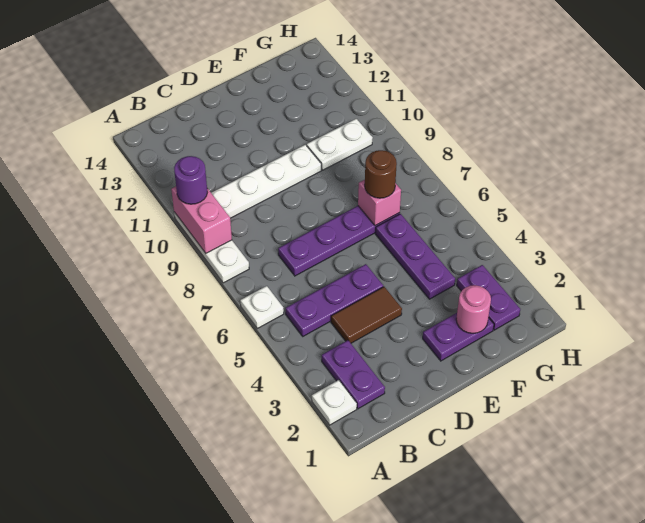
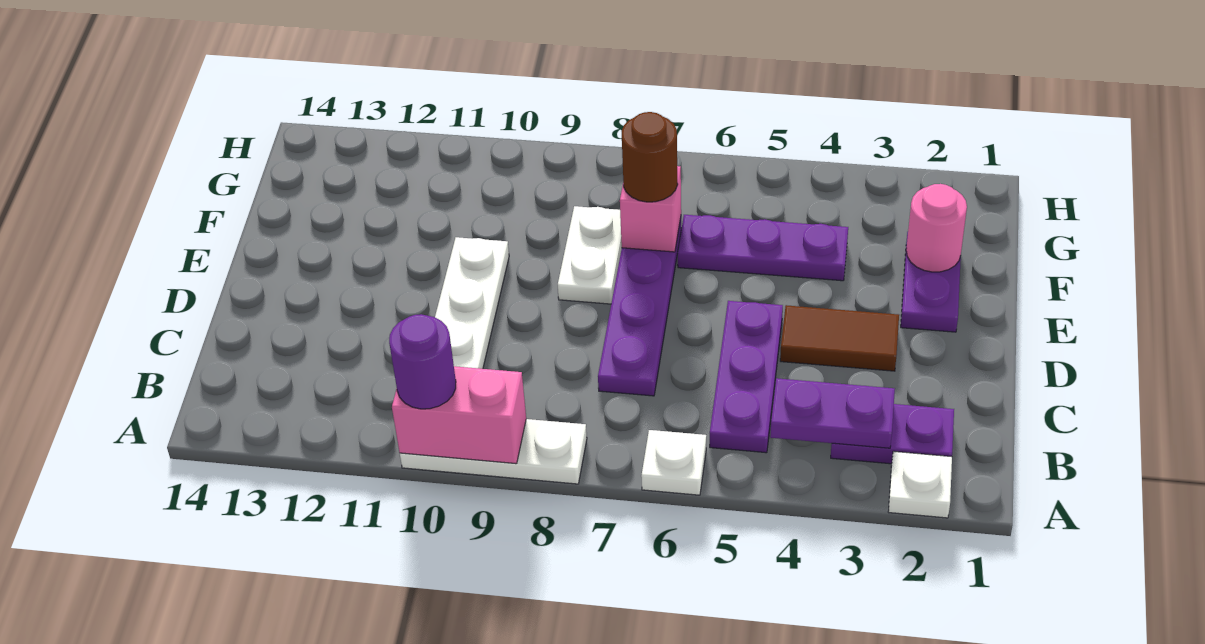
brown tile C4:D4 level 1 -> brown tile D3:D4 level 1
white plate F10:G10 level 1 -> white plate E8:F8 level 1
purple plate G2:G3 level 1 -> purple plate B3:B4 level 2

